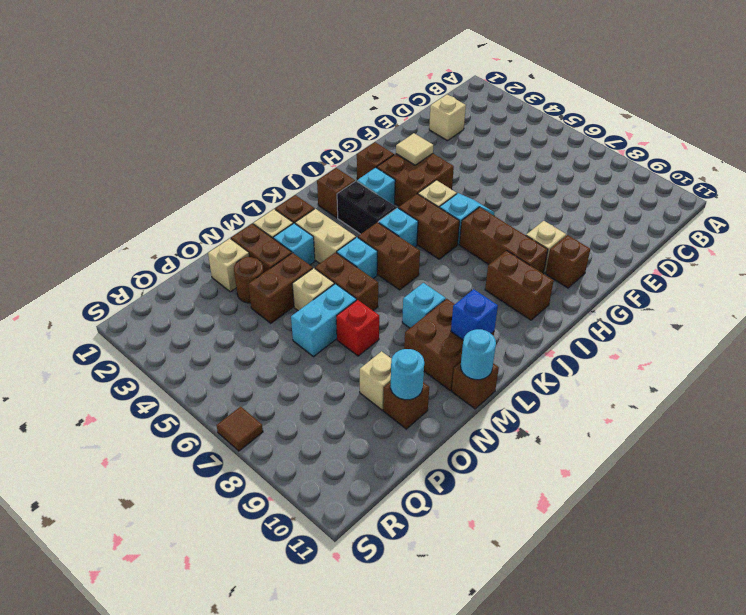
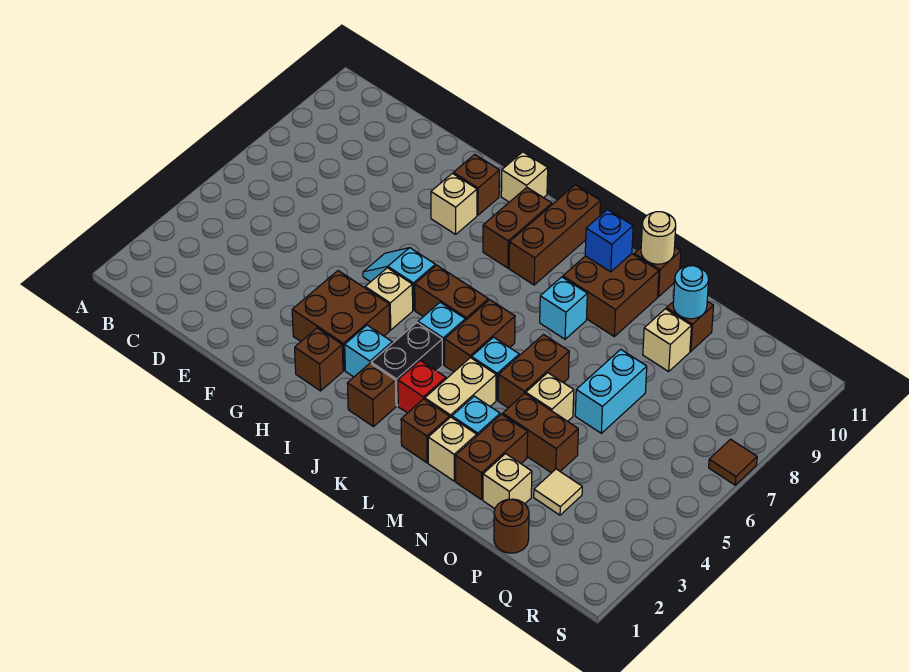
tan brick D2 level 1 -> tan brick H11 level 1
tan tile G3 level 2 -> tan tile P3 level 1
brown brick H7:H9 level 1 -> brown brick J9:J11 level 1
brown brick I5:I6 level 1 -> brown brick I6:J6 level 1
cyan round brick M11 level 2 -> tan round brick M11 level 2
cyan brick N6:O6 level 1 -> cyan brick O6:O7 level 1
red brick N7 level 1 -> red brick K3 level 1
brown round brick O3 level 1 -> brown round brick P1 level 1

